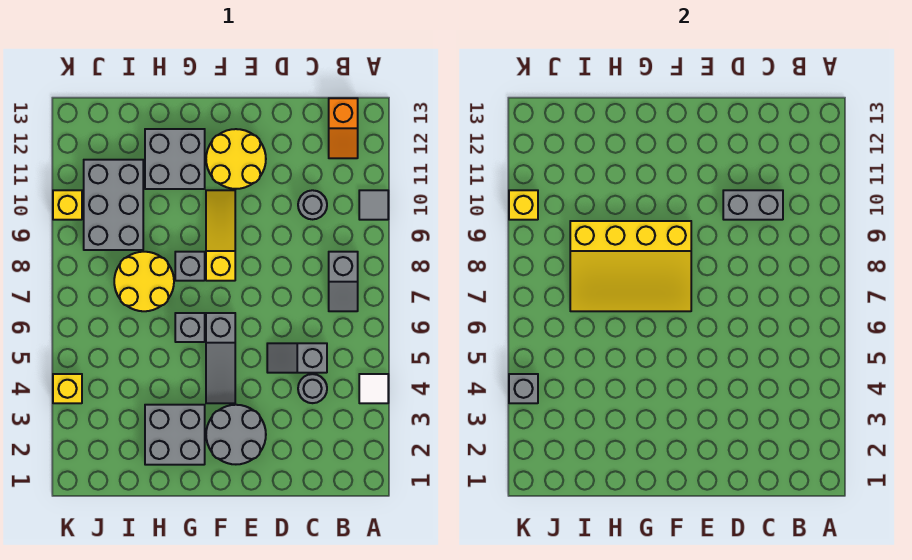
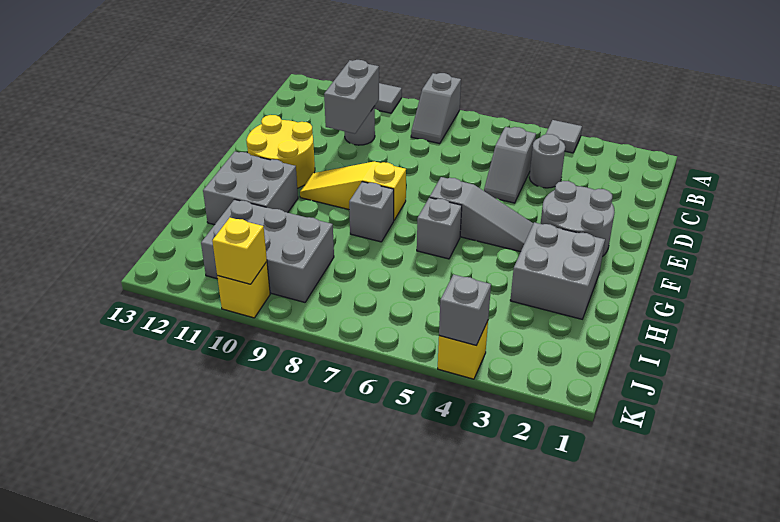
white tile A4 level 1 -> grey tile A4 level 1
grey slope B7:B8 level 1 top 8 -> grey slope A8:B8 level 1 top A
orange slope B12:B13 level 1 top 13 -> none
yellow slope F7:I9 level 2 top 9 -> none
yellow round brick H7:I8 level 1 -> none

